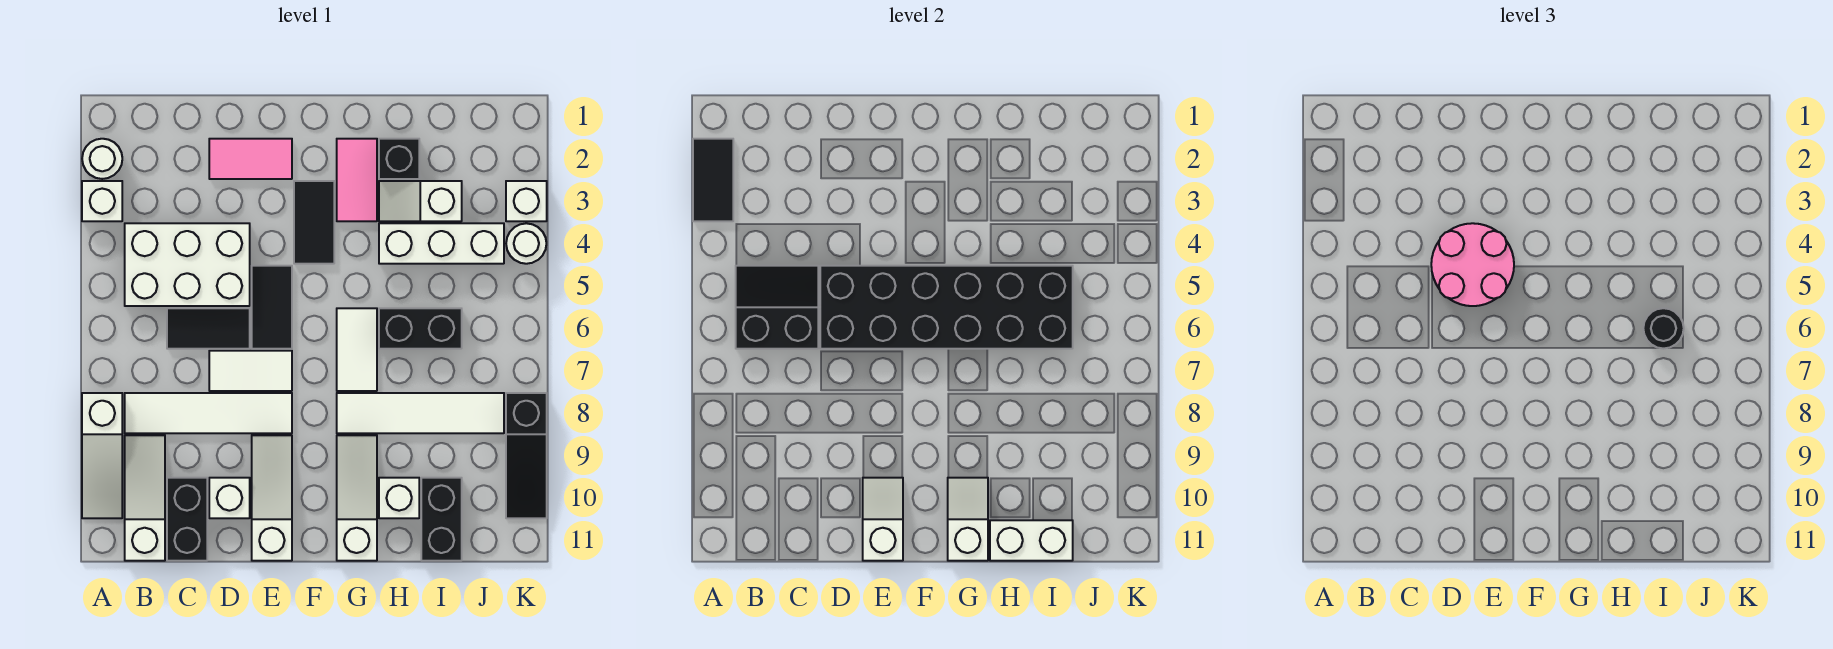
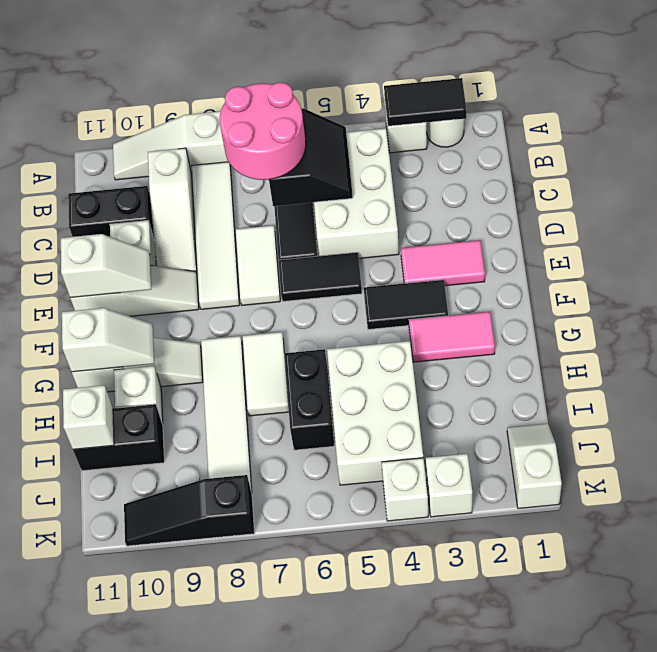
white slope B9:B11 level 1 top 11 -> white slope B9:D9 level 1 top B
pink tile D2:E2 level 1 -> pink tile E2:E3 level 1
pink round brick D4:E5 level 3 -> pink round brick B6:C7 level 3
black brick D5:I6 level 2 -> none
white tile G6:G7 level 1 -> white tile G7:H7 level 1
black brick H2 level 1 -> none
white slope H3:I3 level 1 top I -> white slope J1:K1 level 1 top K
white brick H4:J4 level 1 -> white brick H4:J5 level 1
white brick H11:I11 level 2 -> white brick I11 level 2
black round brick I6 level 3 -> none
white round brick K4 level 1 -> white brick K4 level 1

